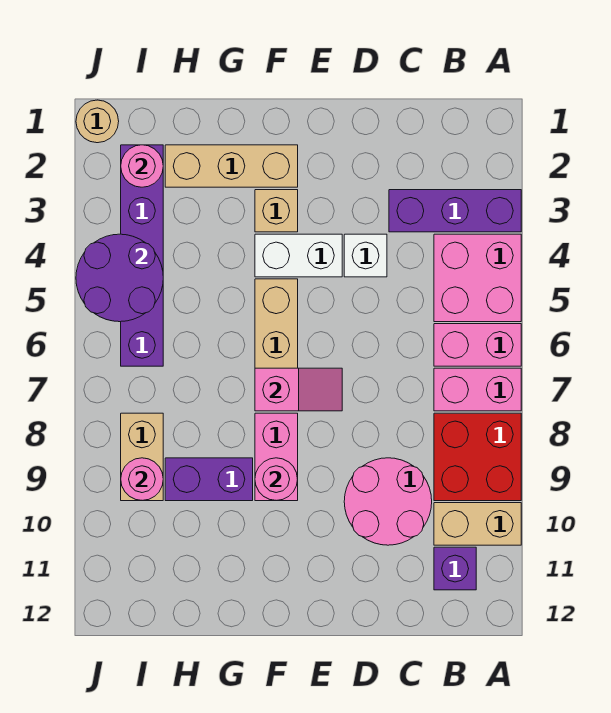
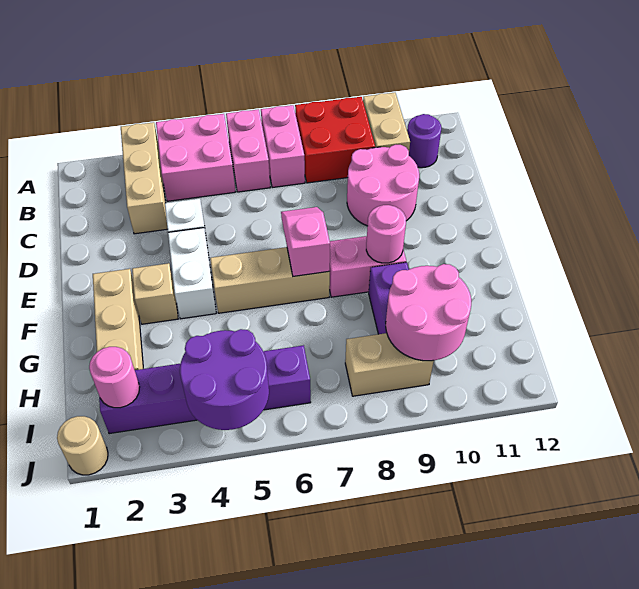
purple brick A3:C3 level 1 -> tan brick A3:C3 level 1
purple brick B11 level 1 -> purple round brick B11 level 1
pink round brick I9 level 2 -> pink round brick H9:I10 level 2

